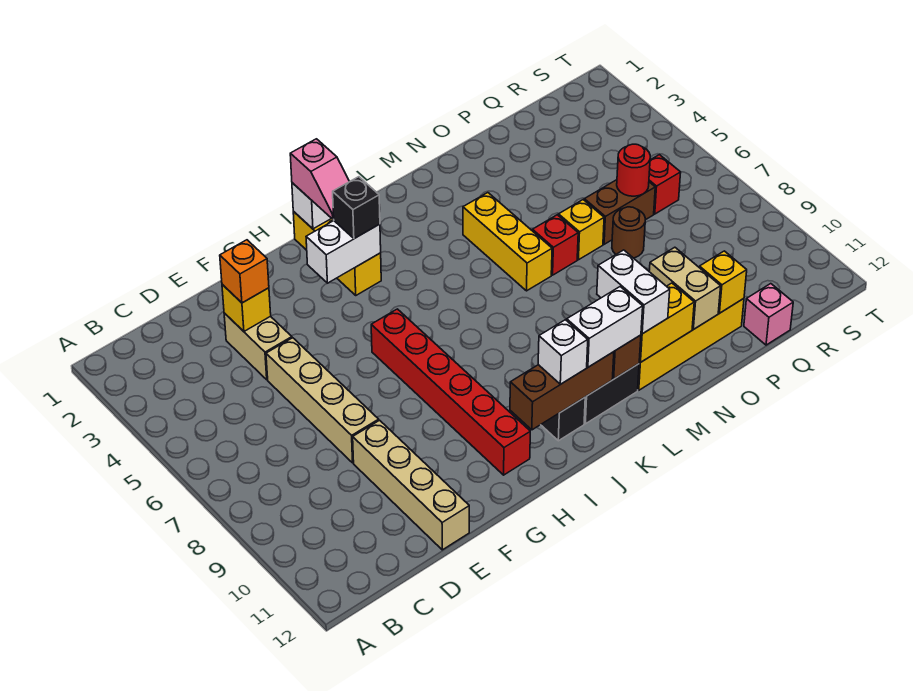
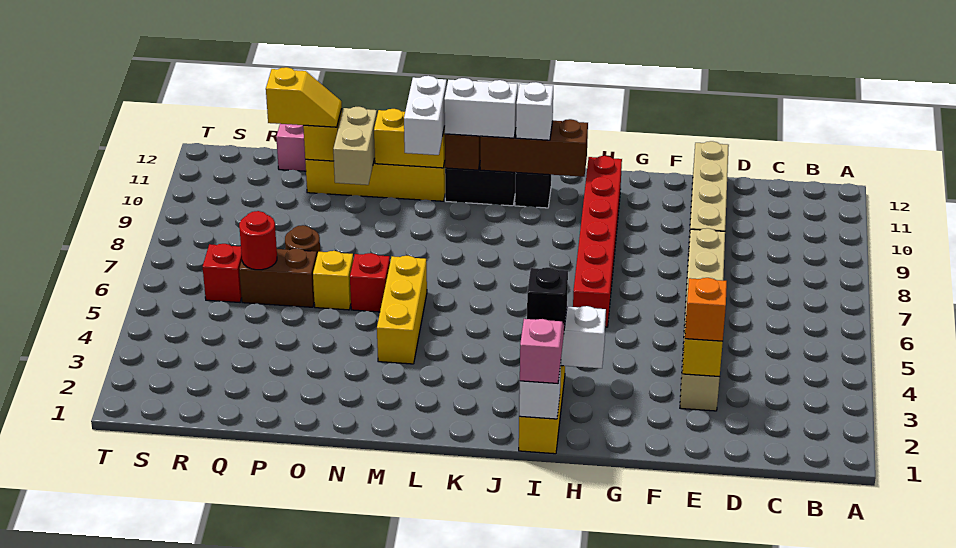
none -> yellow slope P11:Q11 level 3 top Q

